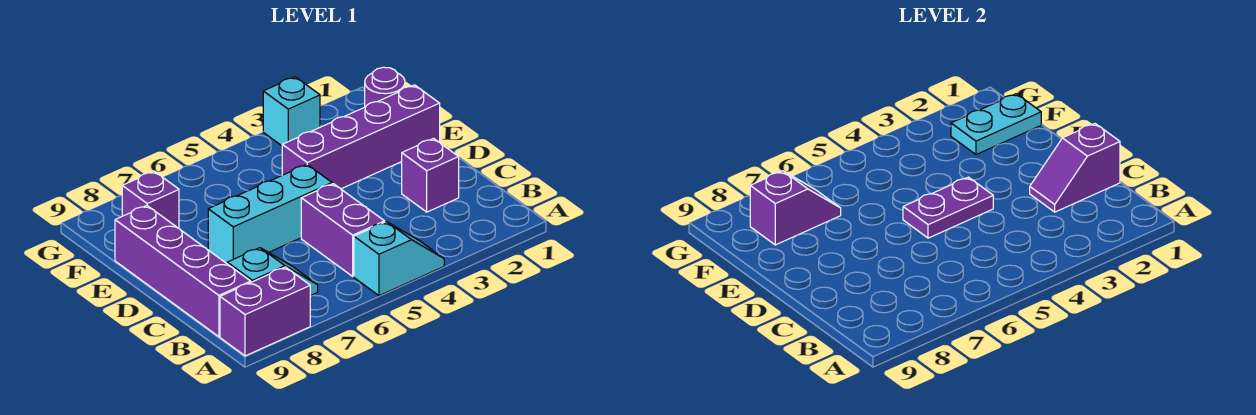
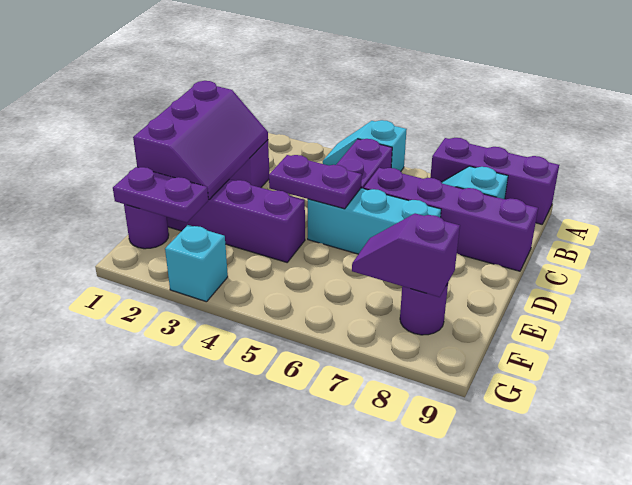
purple brick A8:A9 level 1 -> purple brick A7:A9 level 1
purple brick B9:E9 level 1 -> purple brick C6:C9 level 1
purple slope C1:C2 level 2 top 1 -> purple slope C1:E2 level 2 top 1
cyan plate F1:F2 level 2 -> purple plate F1:F2 level 2
purple brick F8 level 1 -> purple round brick F8 level 1

